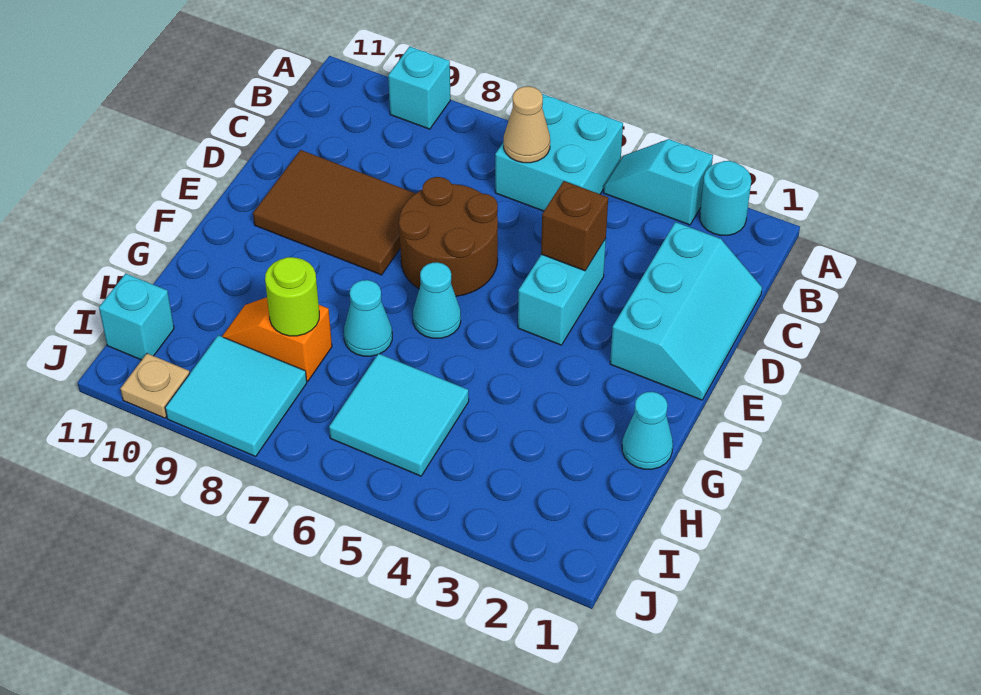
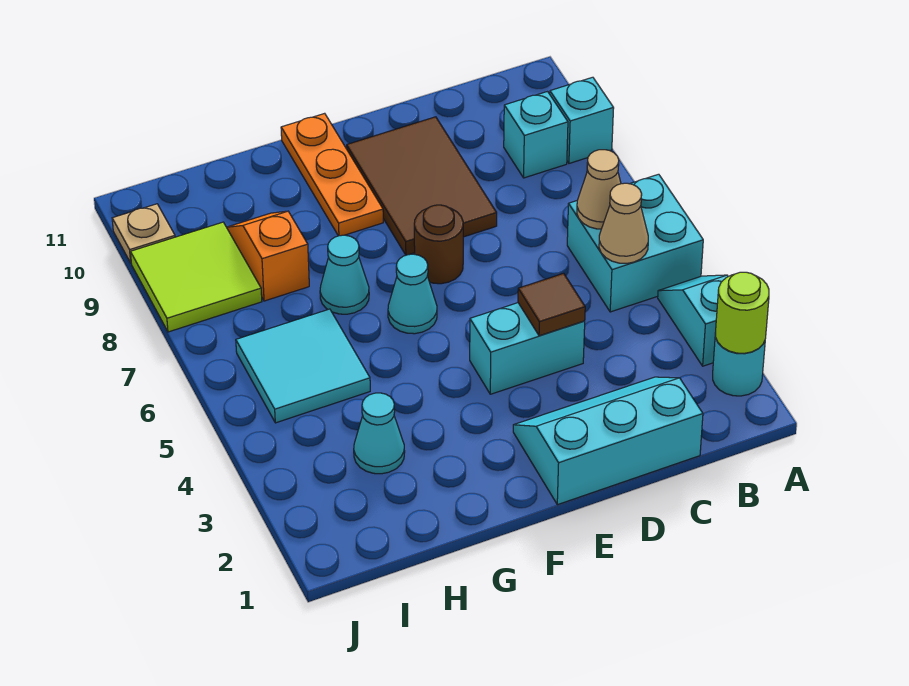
none -> tan cone B5 level 2
cyan slope C1:E2 level 1 top 2 -> cyan slope C1:E2 level 1 top 1
brown brick D4 level 2 -> brown tile D4 level 2
brown round brick D6:E7 level 1 -> brown round brick E7 level 1
none -> orange plate F9:F11 level 1
cyan cone G1 level 1 -> cyan cone H3 level 1
lime round brick H8 level 2 -> lime round brick A2 level 2
cyan tile I8:J9 level 1 -> lime tile I8:J9 level 1
cyan brick I11 level 1 -> cyan brick B9 level 1

